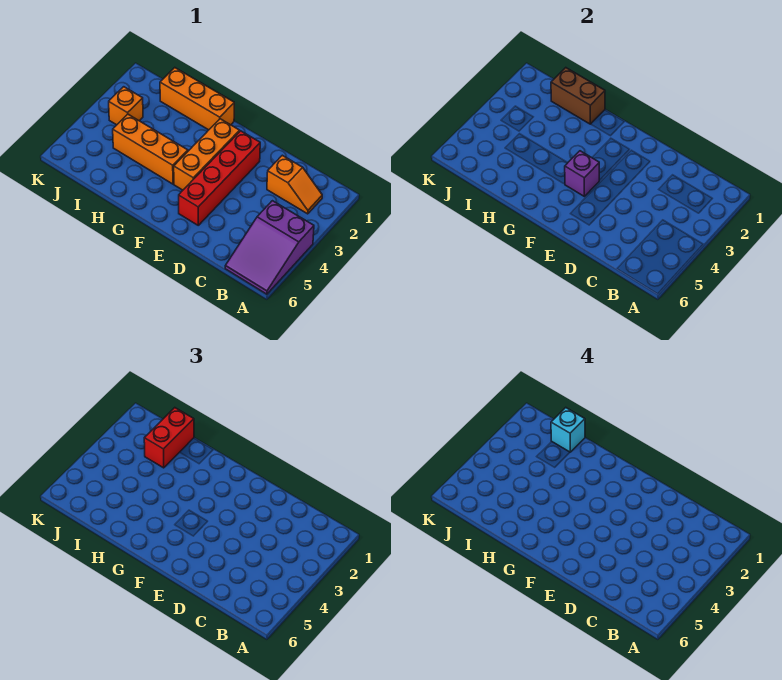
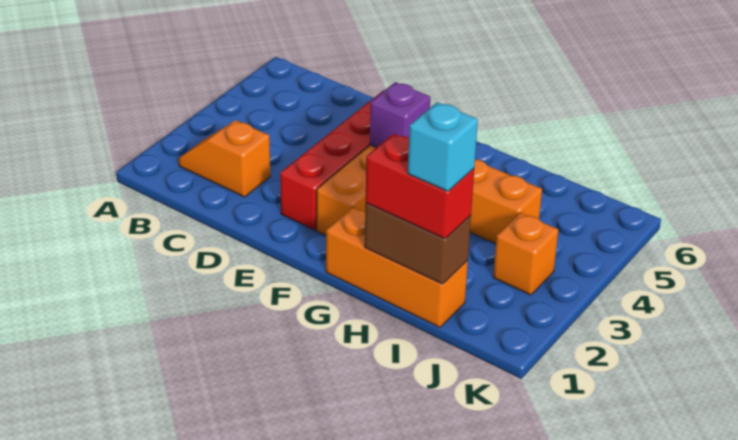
purple slope A4:B6 level 1 top 4 -> none
red brick I1:I2 level 3 -> red brick H1:I1 level 3

